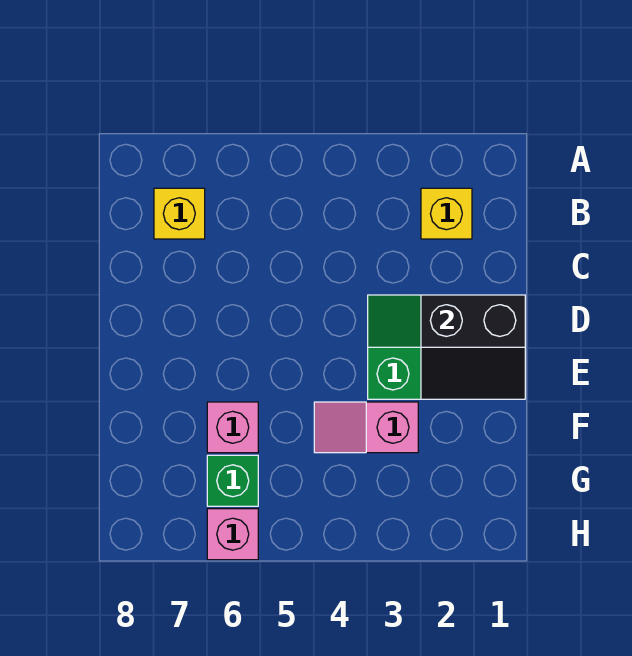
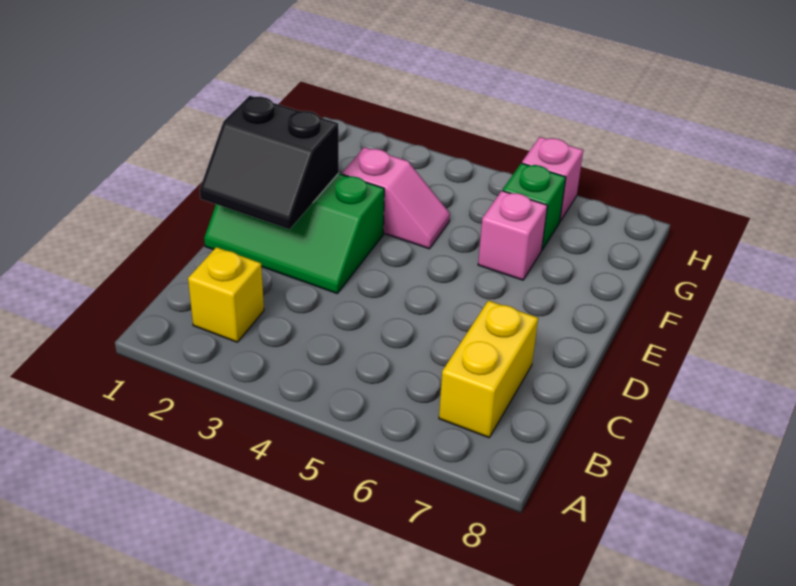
yellow brick B7 level 1 -> yellow brick B7:C7 level 1
black slope D1:E2 level 2 top D -> black slope D1:E2 level 2 top E

